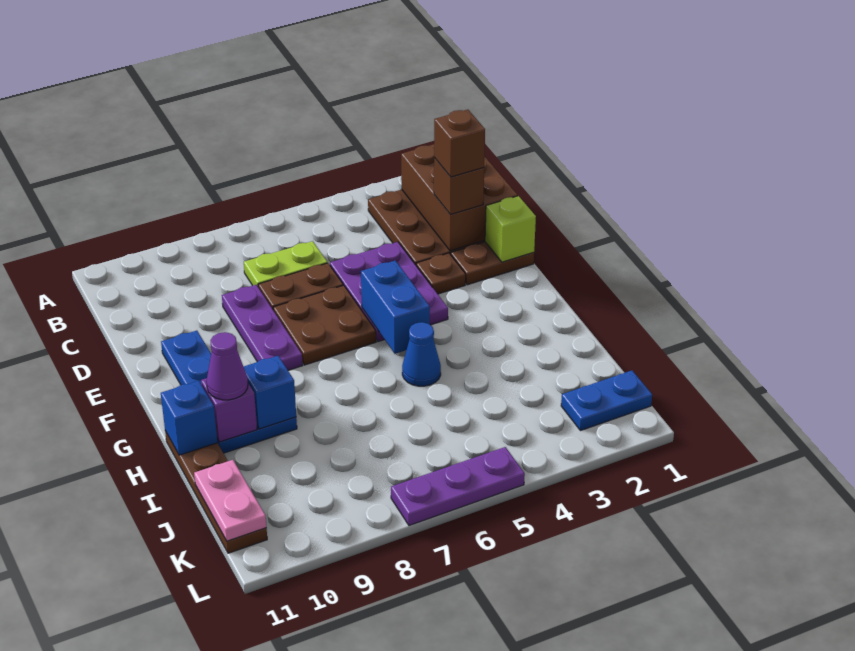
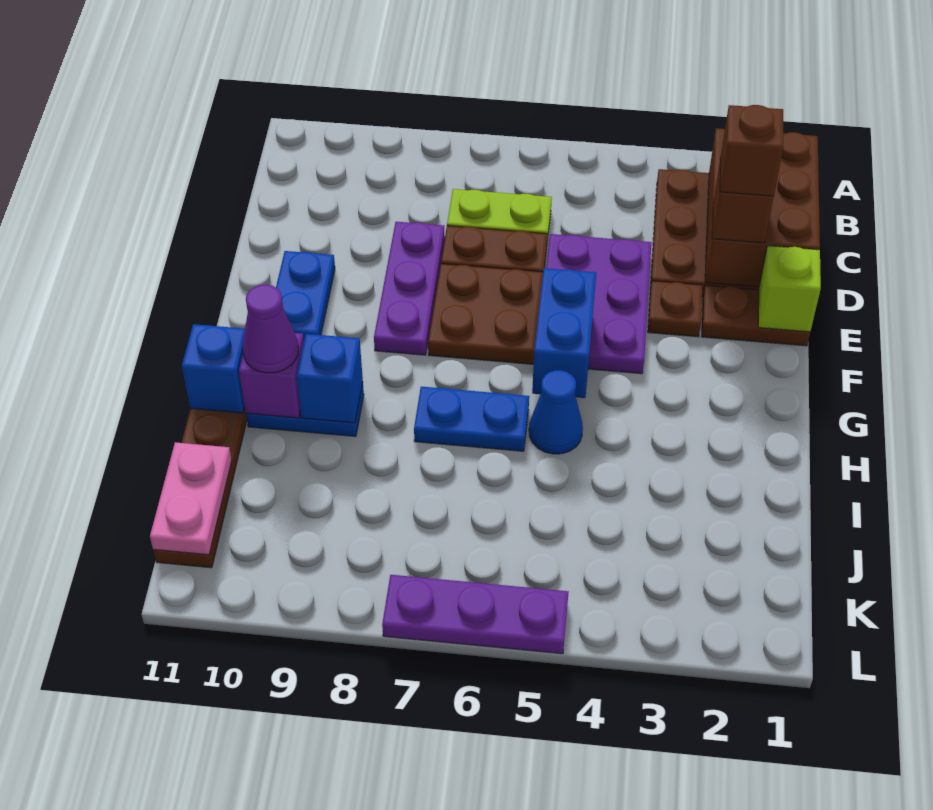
blue plate K1:K2 level 1 -> blue plate H6:H7 level 1

